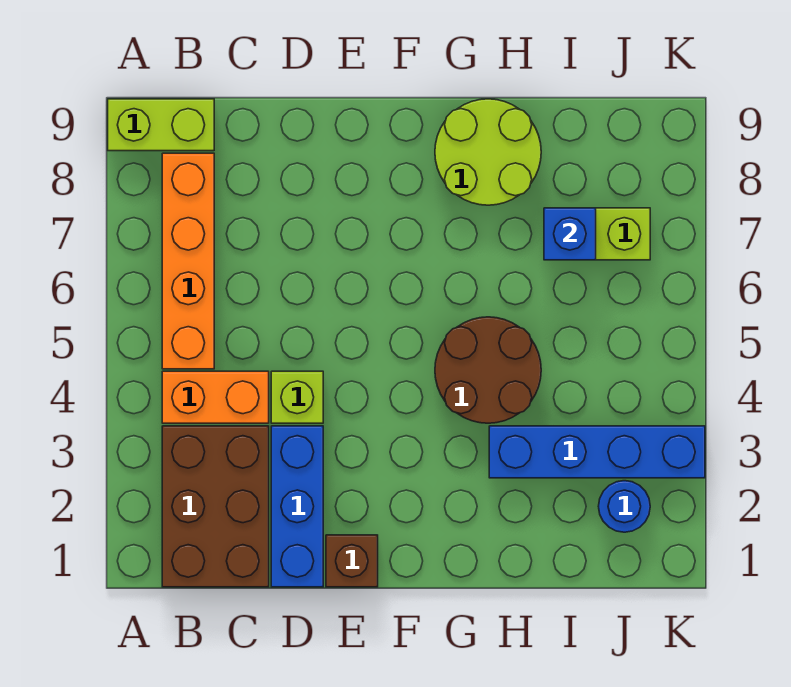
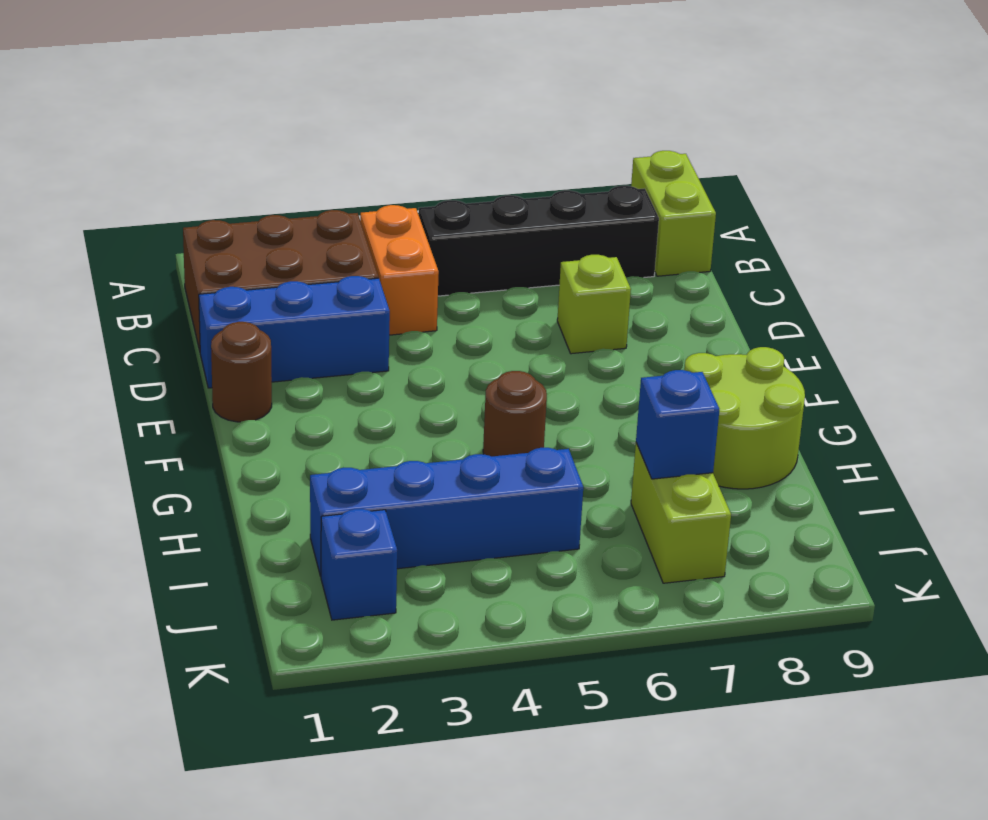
orange brick B5:B8 level 1 -> black brick B5:B8 level 1
lime brick D4 level 1 -> lime brick D7 level 1
brown brick E1 level 1 -> brown round brick E1 level 1
brown round brick G4:H5 level 1 -> brown round brick G5 level 1
blue brick H3:K3 level 1 -> blue brick I2:I5 level 1
blue round brick J2 level 1 -> blue brick J2 level 1

